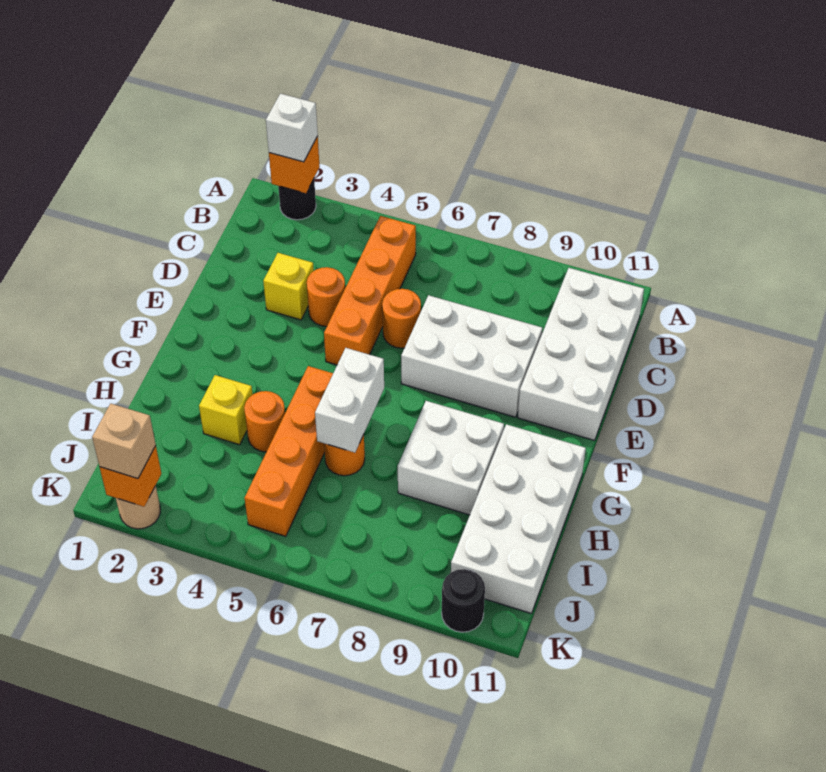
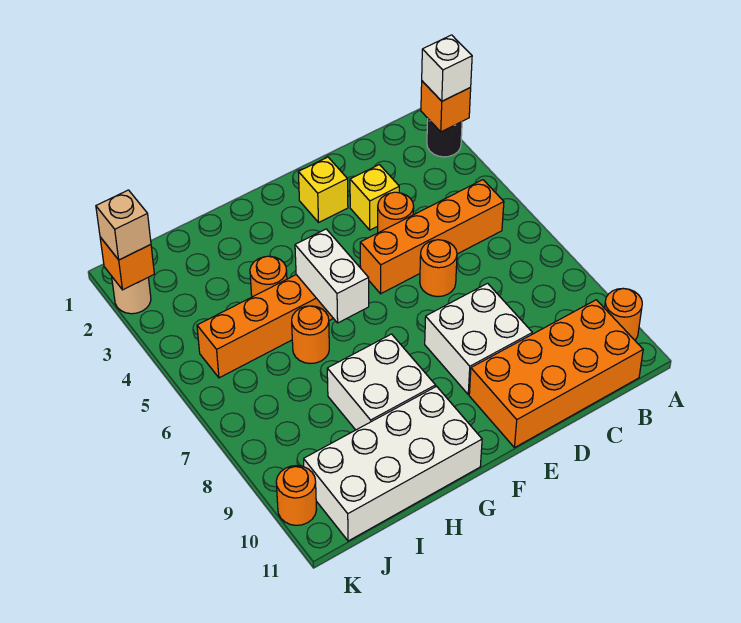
none -> orange round brick A10 level 1
white brick B10:E11 level 1 -> orange brick B10:E11 level 1
white brick D7:E9 level 1 -> white brick D8:E9 level 1
white brick G6:H6 level 2 -> white brick G5:G6 level 2
yellow brick H3 level 1 -> yellow brick E2 level 1
black round brick K10 level 1 -> orange round brick K10 level 1

